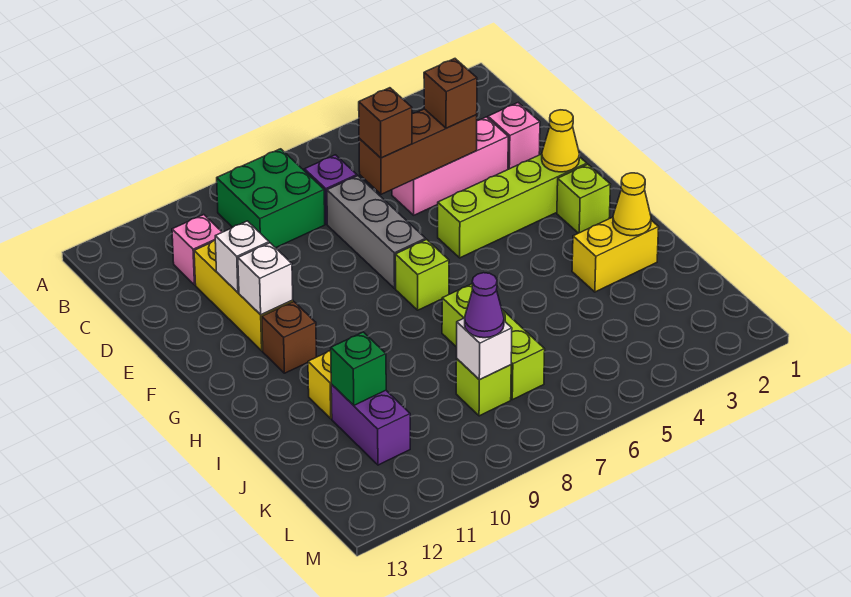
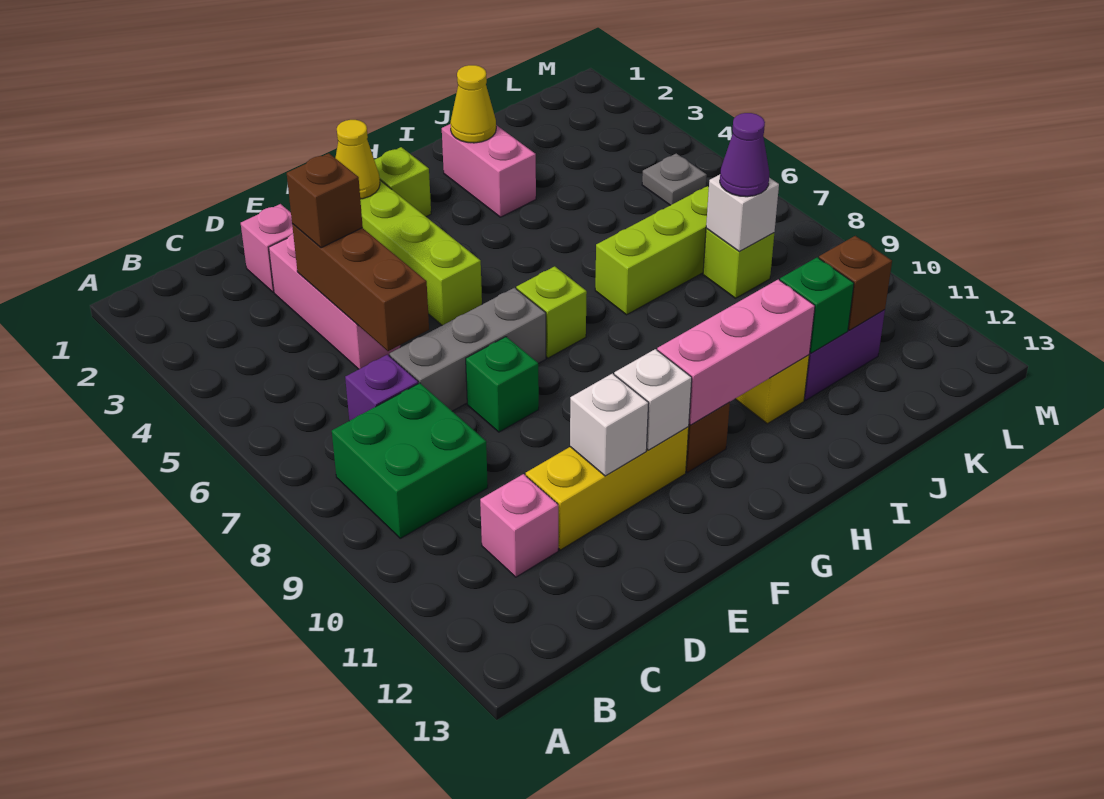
brown brick D6 level 3 -> brown brick K11 level 2
none -> green brick E8 level 1
none -> pink brick G11:I11 level 2
yellow brick I2:I3 level 1 -> pink brick I2:I3 level 1
none -> grey plate L5 level 1

